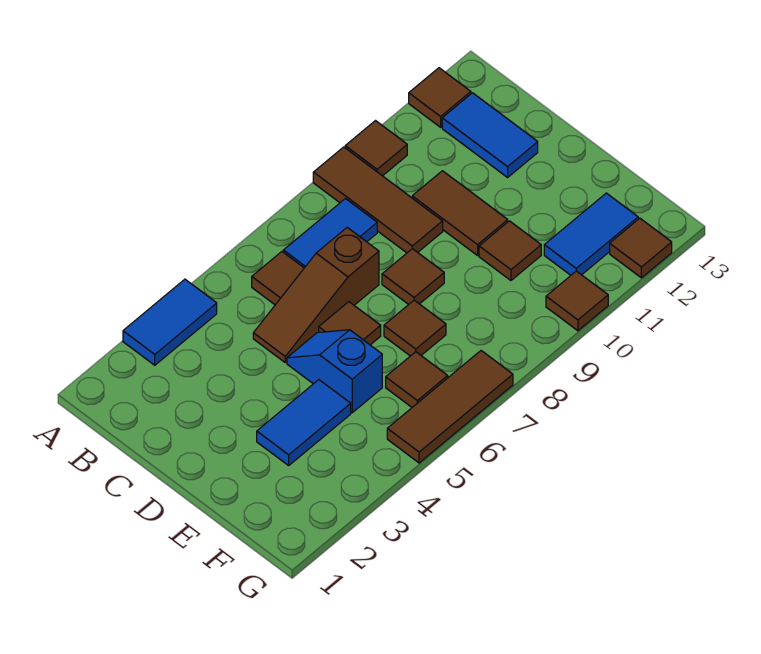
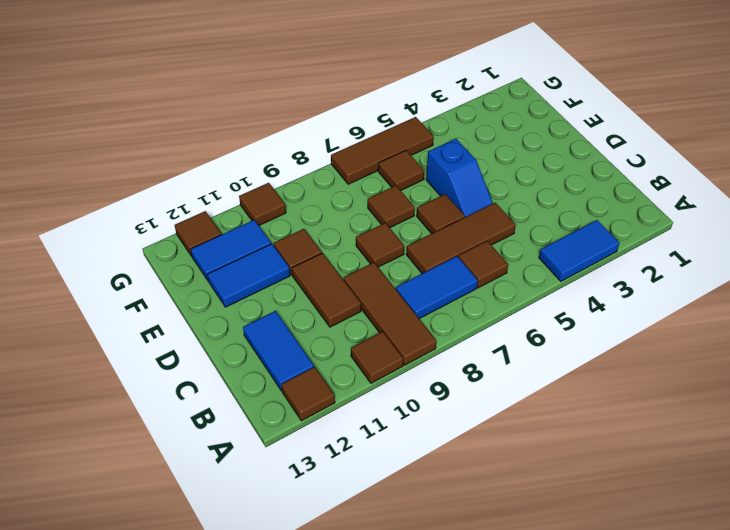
brown slope C5:C7 level 1 top 7 -> brown tile C5:C7 level 1
blue tile E3:E4 level 1 -> blue tile E11:E12 level 1

